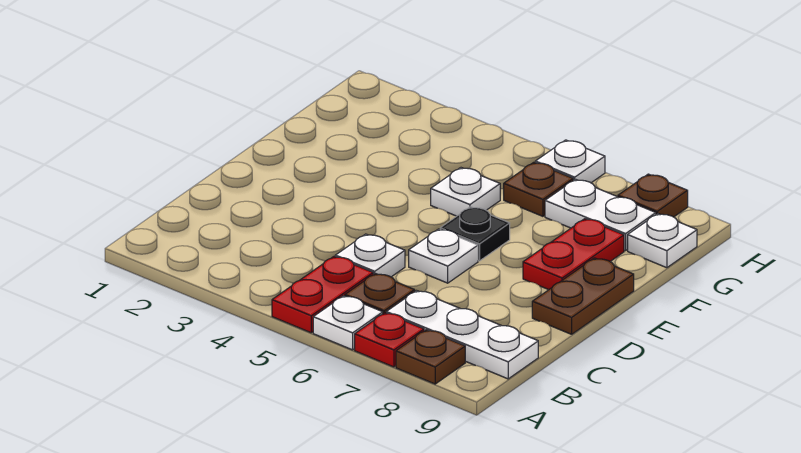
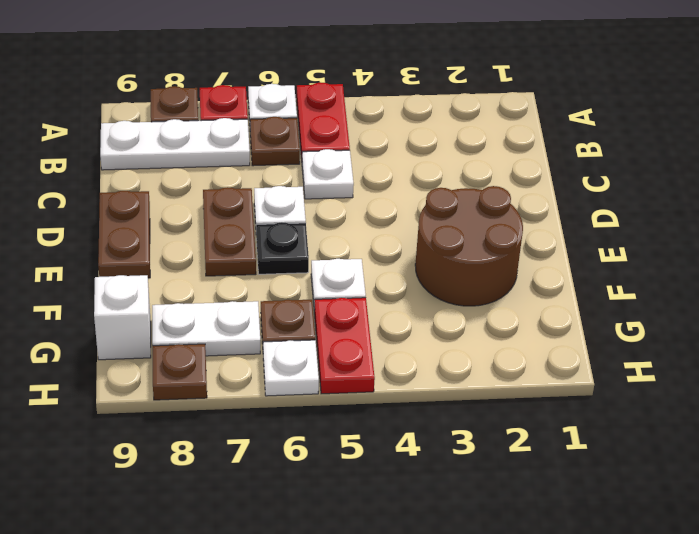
none -> brown plate D7:E7 level 1
none -> brown round brick E2:F3 level 1
red plate E8:F8 level 1 -> red plate G5:H5 level 1
white plate G9 level 1 -> white brick G9 level 1

